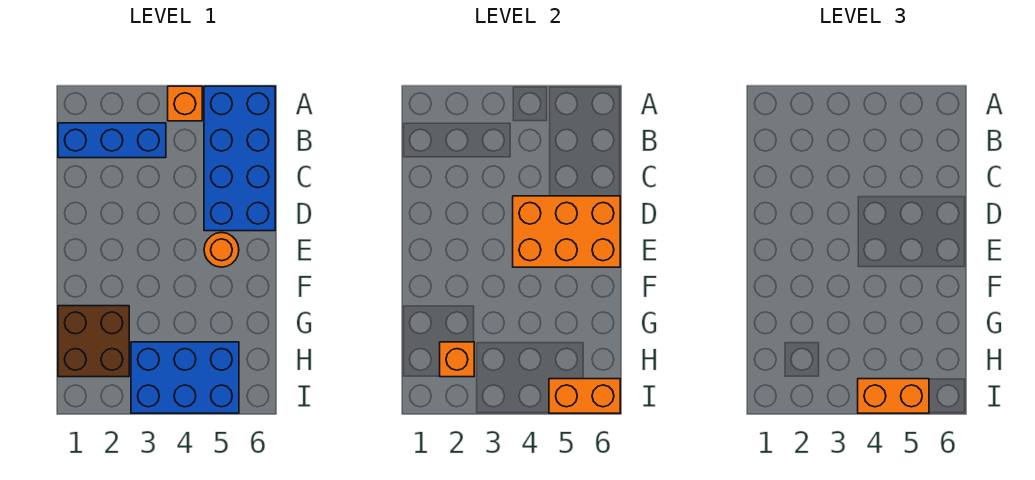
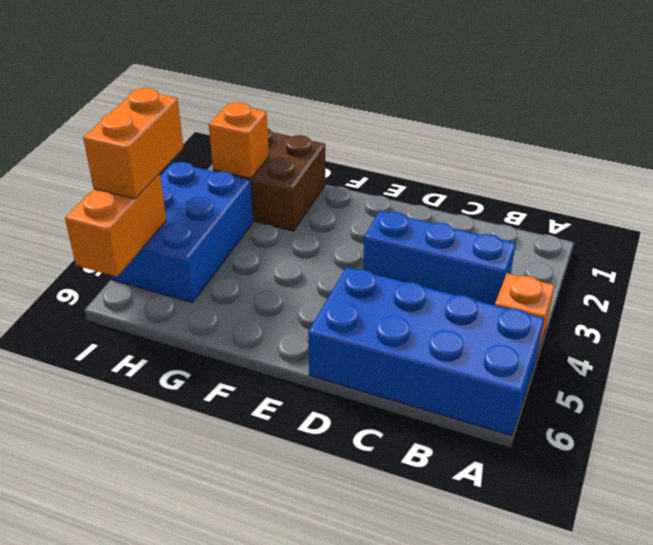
blue brick B1:B3 level 1 -> blue brick B3:D3 level 1
orange brick D4:E6 level 2 -> none
orange round brick E5 level 1 -> none

